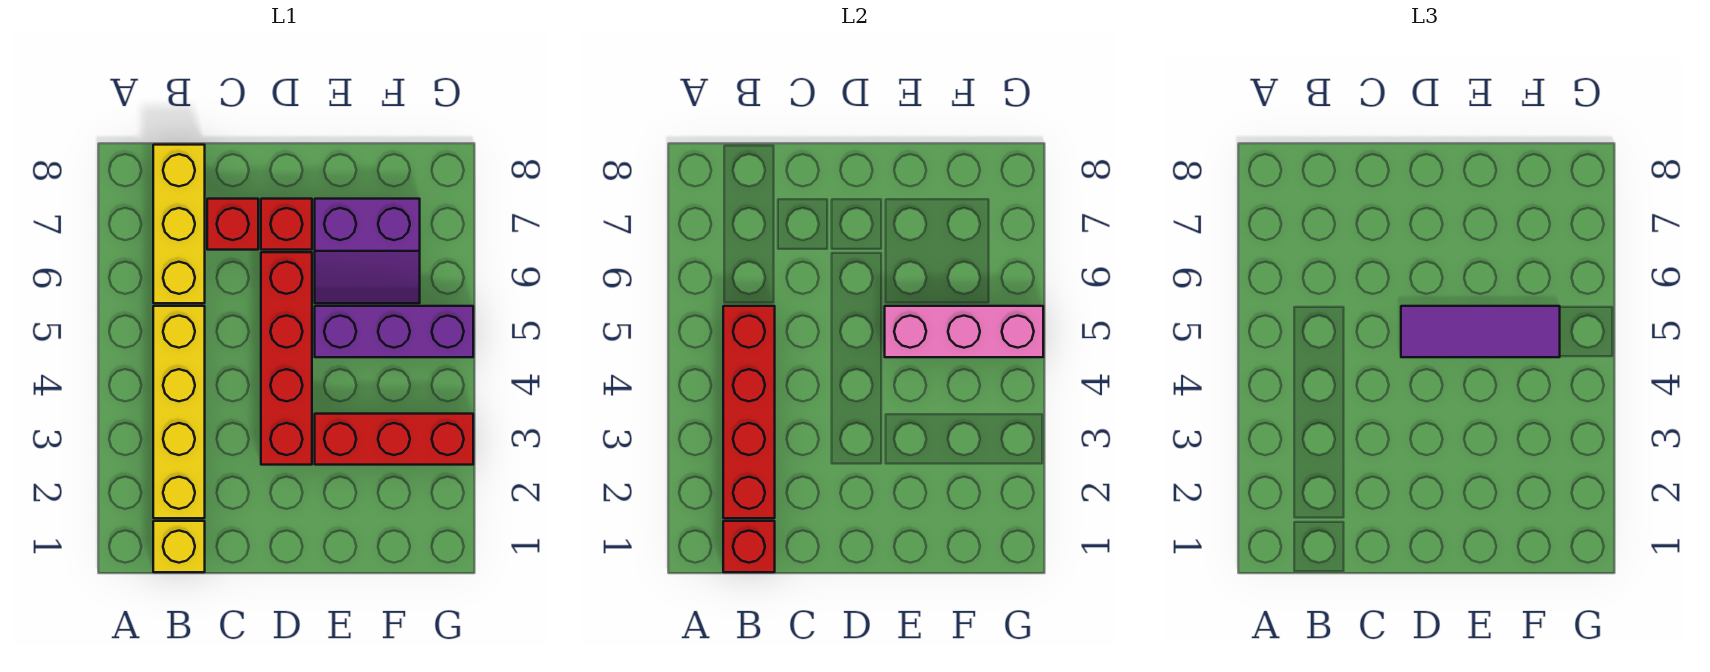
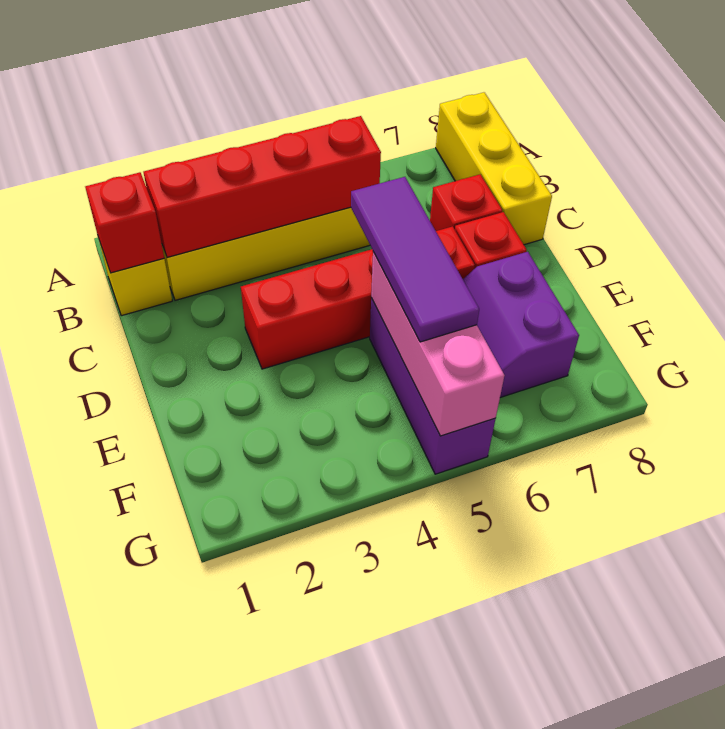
yellow brick B6:B8 level 1 -> yellow brick A8:C8 level 1
red brick E3:G3 level 1 -> none

